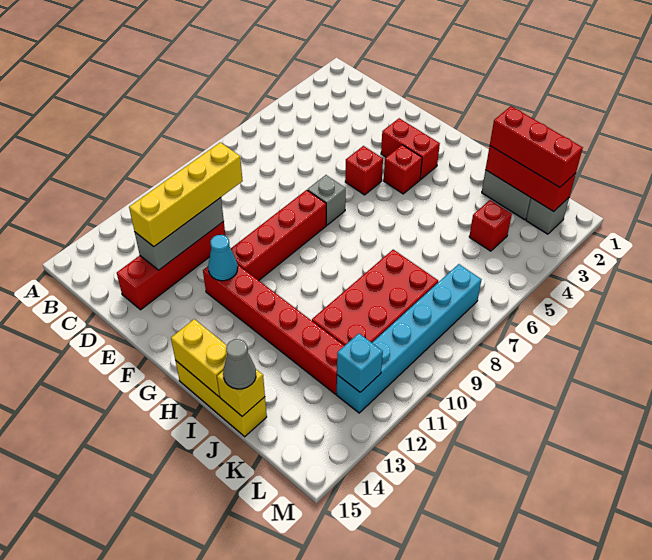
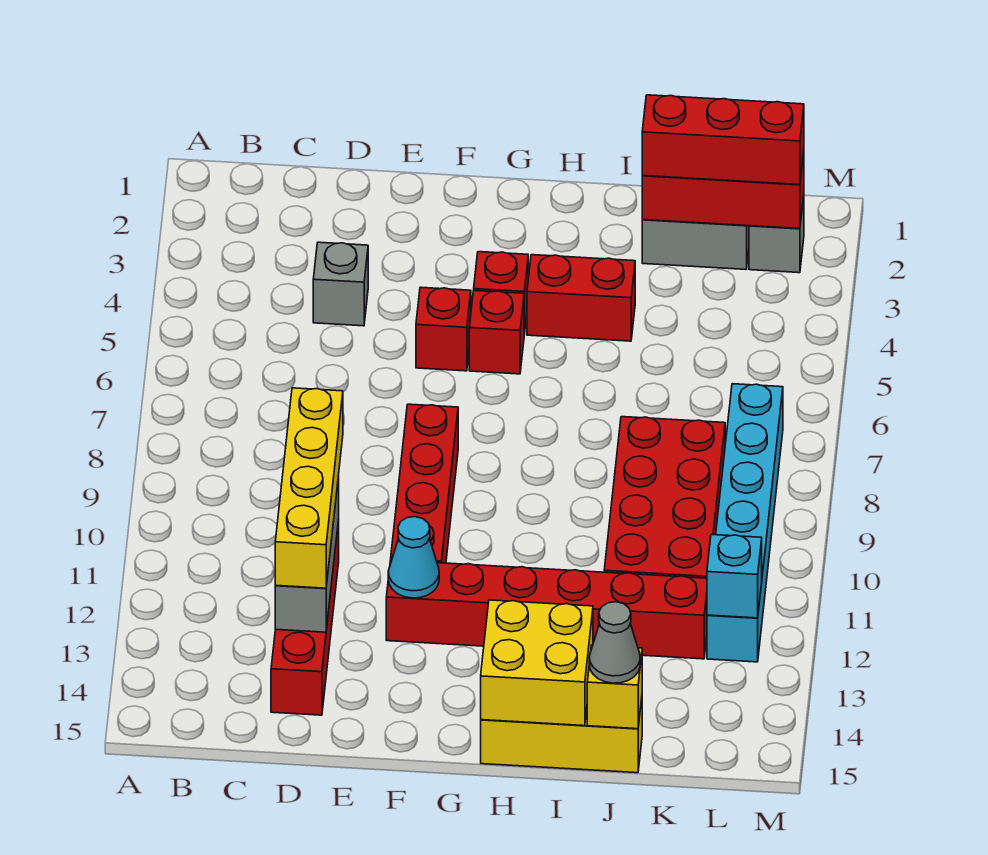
red brick F3:G3 level 1 -> red brick H4:I4 level 1
grey brick F7 level 1 -> grey brick D4 level 1
yellow brick H15:I15 level 2 -> yellow brick H14:I15 level 2
red brick K4 level 1 -> red brick G5 level 1

